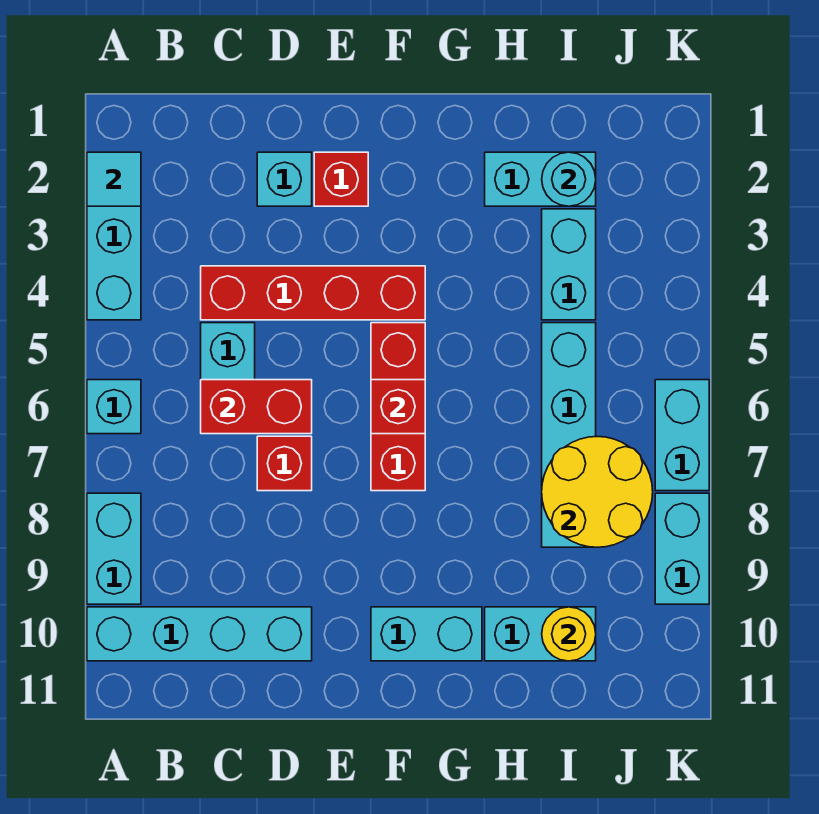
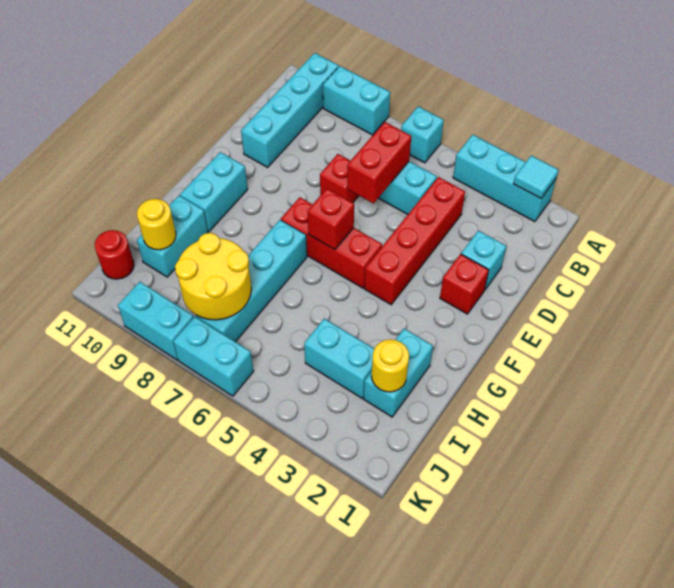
cyan round brick I2 level 2 -> yellow round brick I2 level 2
cyan brick I5:I8 level 1 -> cyan brick G7:J7 level 1
none -> red round brick J11 level 1

